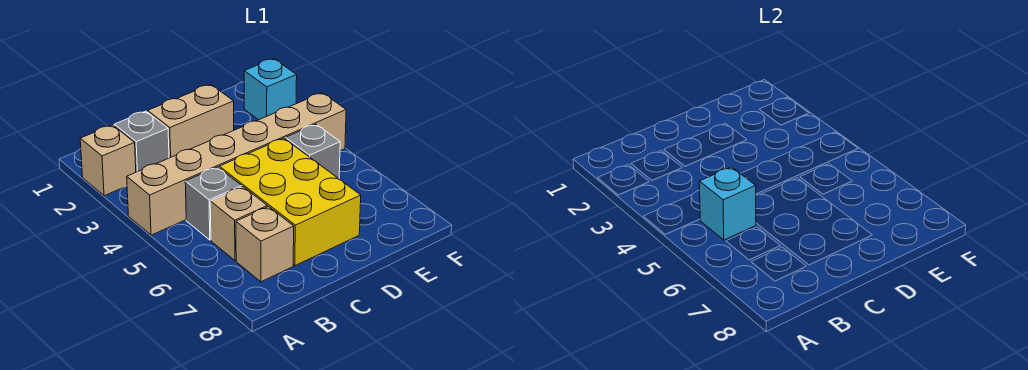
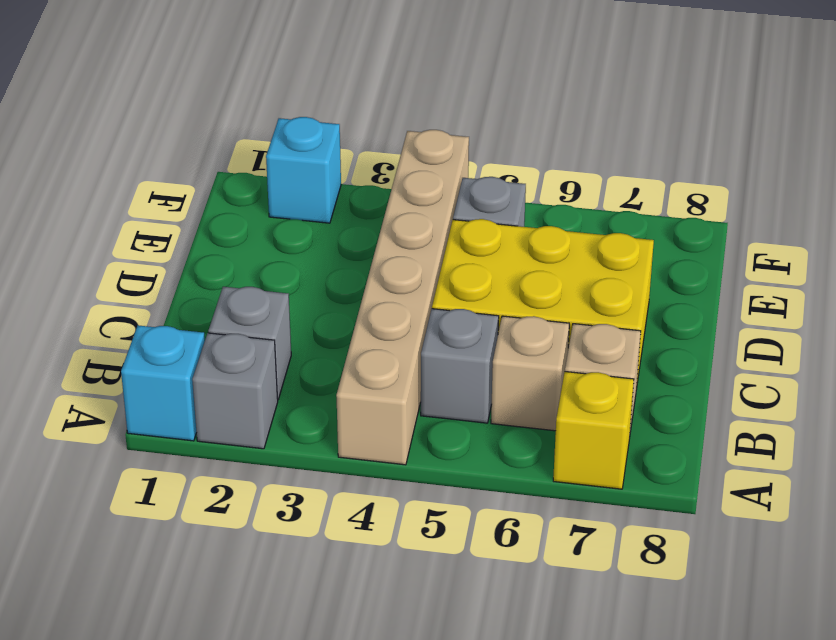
tan brick A2 level 1 -> grey brick A2 level 1
none -> yellow brick A7 level 1
cyan brick B5 level 2 -> cyan brick A1 level 1
tan brick C2:D2 level 1 -> none

